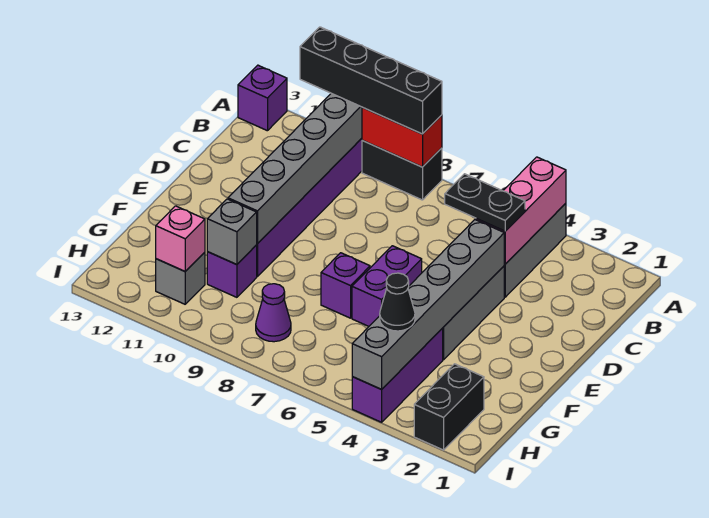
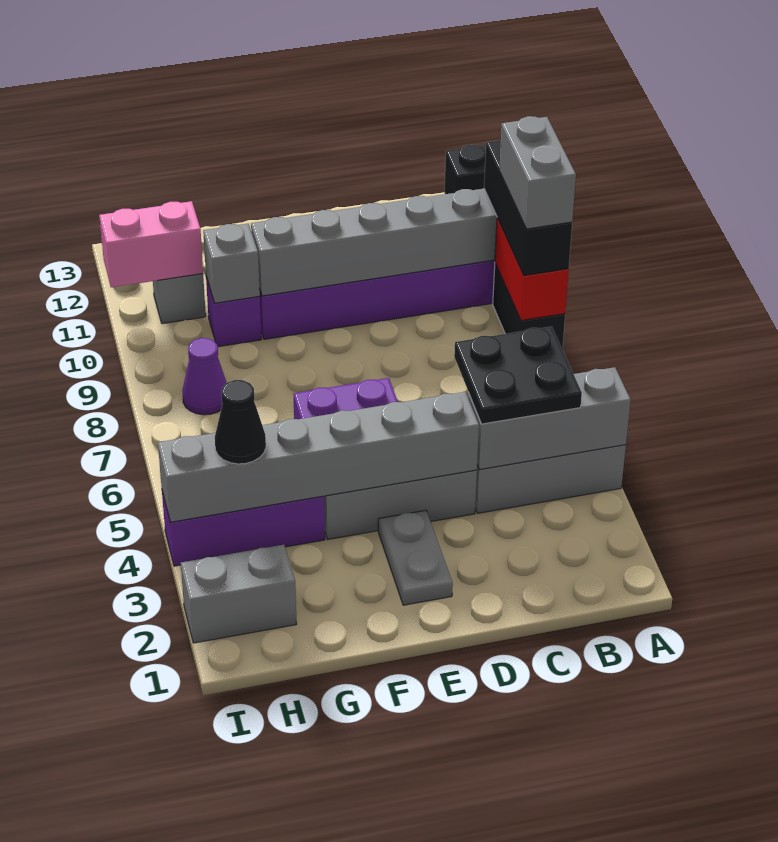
pink brick A4:C4 level 2 -> grey brick A4:C4 level 2
black brick A8:A11 level 3 -> black brick A8:A10 level 3
none -> grey brick A8:A9 level 4
purple brick A13 level 1 -> black brick A13 level 1
black plate C4:C5 level 3 -> black plate B4:C5 level 3
none -> grey plate E2:E3 level 1
purple brick F7 level 1 -> none
black brick H2:I2 level 1 -> grey brick H2:I2 level 1
pink brick H11 level 2 -> pink brick H11:I11 level 2

